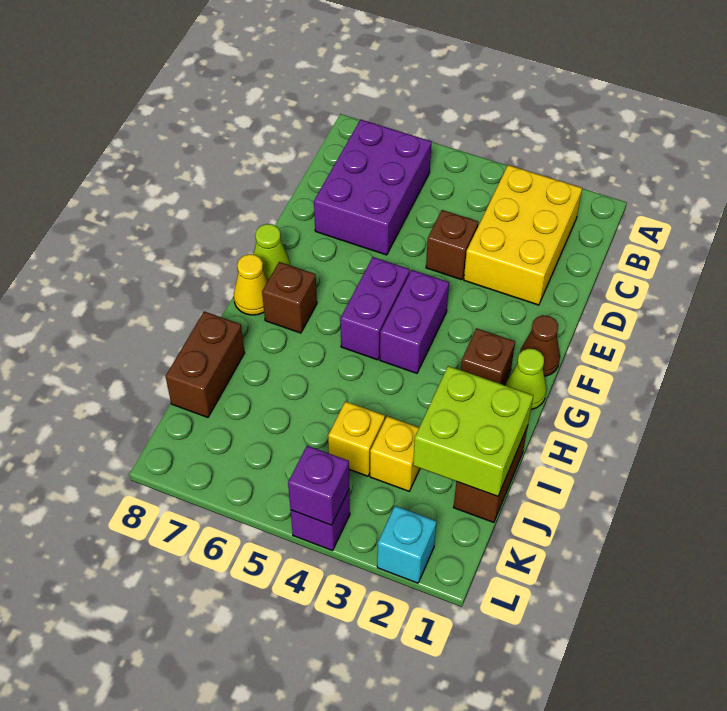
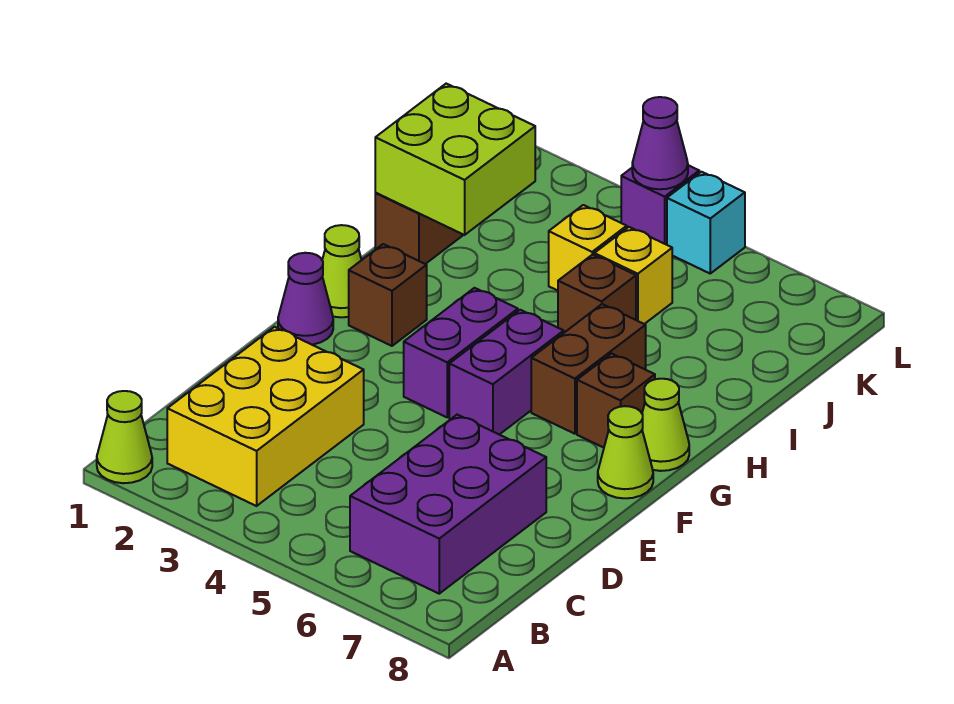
none -> lime cone A1 level 1
brown brick D4 level 1 -> brown brick I5 level 1
brown cone F1 level 1 -> purple cone F1 level 1
yellow cone G8 level 1 -> lime cone G8 level 1
brown brick I8:J8 level 1 -> brown brick G6:H6 level 1
yellow brick J3 level 1 -> yellow brick J5 level 1
cyan brick L2 level 1 -> cyan brick L5 level 1
purple brick L4 level 2 -> purple cone L4 level 2

